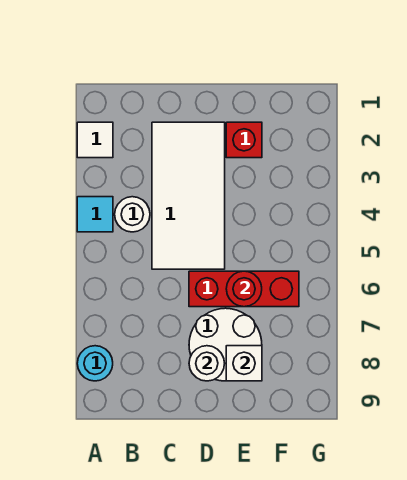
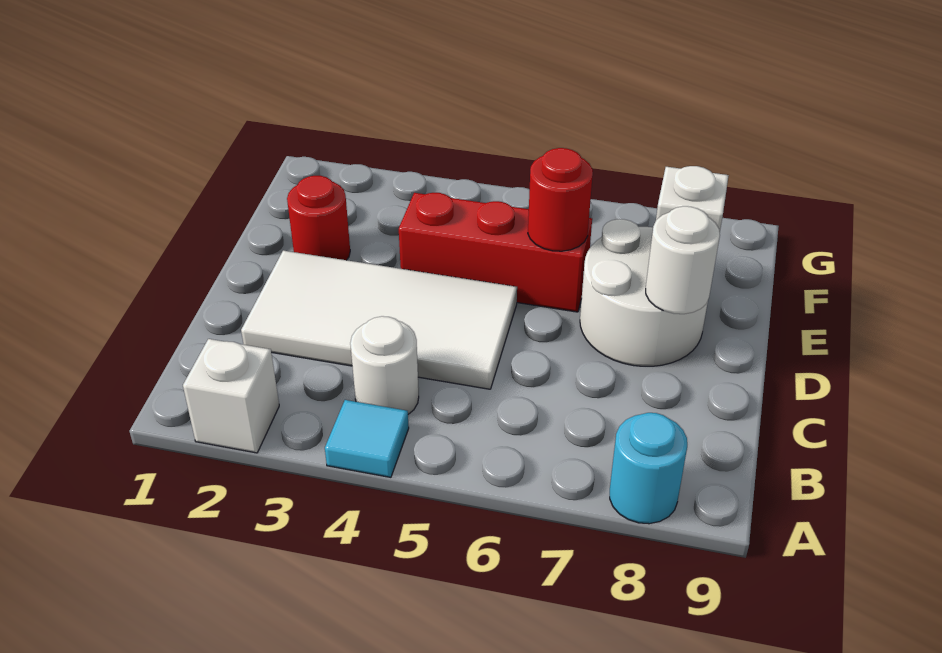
white tile A2 level 1 -> white brick A2 level 1
red brick D6:F6 level 1 -> red brick E4:E6 level 1
red brick E2 level 1 -> red round brick E2 level 1

